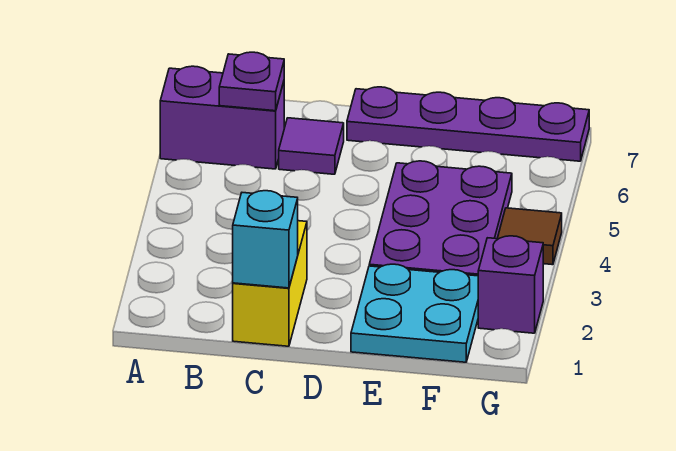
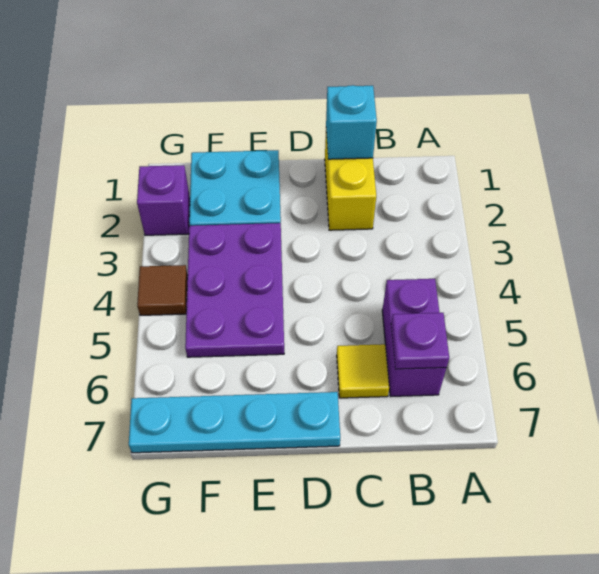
purple brick A6:B6 level 1 -> purple brick B5:B6 level 1
purple tile C6 level 1 -> yellow tile C6 level 1
purple plate D7:G7 level 1 -> cyan plate D7:G7 level 1

